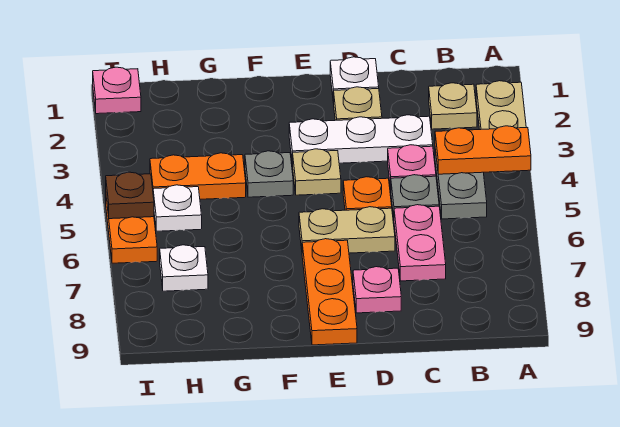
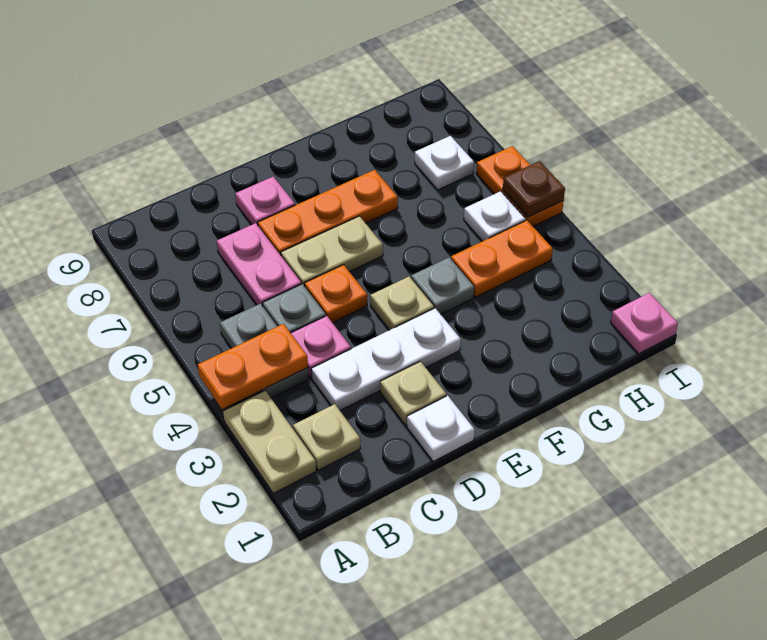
orange plate E7:E9 level 1 -> orange plate D7:F7 level 1

